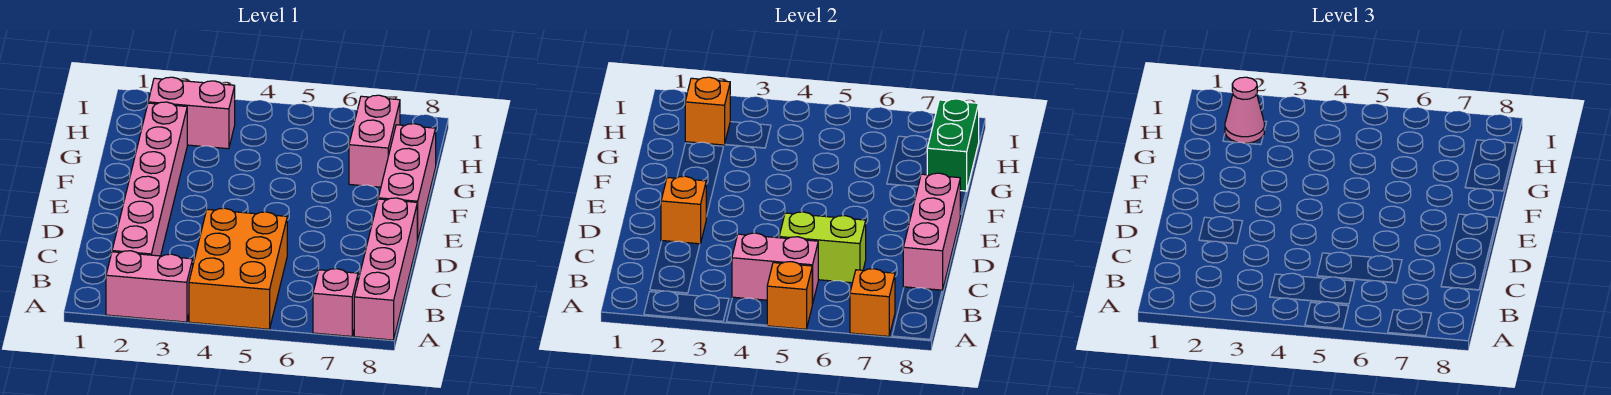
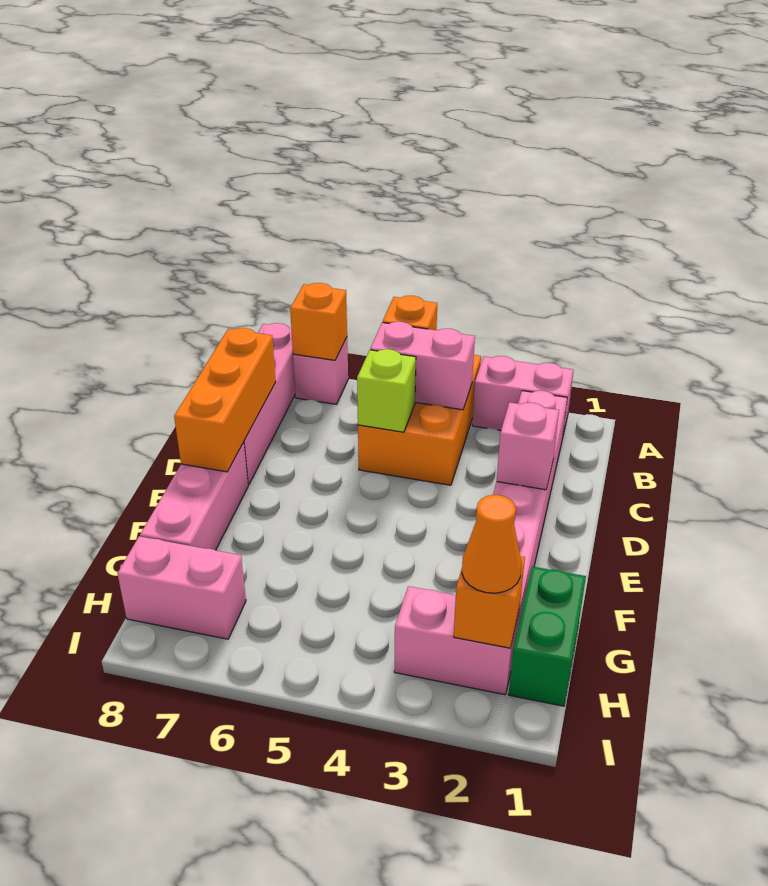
lime brick C5:C6 level 2 -> lime brick C5 level 2
pink brick C8:E8 level 2 -> orange brick C8:E8 level 2
orange brick D2 level 2 -> pink brick D2 level 2
pink brick G7:H7 level 1 -> pink brick H7:H8 level 1
green brick G8:H8 level 2 -> green brick G1:H1 level 1
pink cone H2 level 3 -> orange cone H2 level 3

